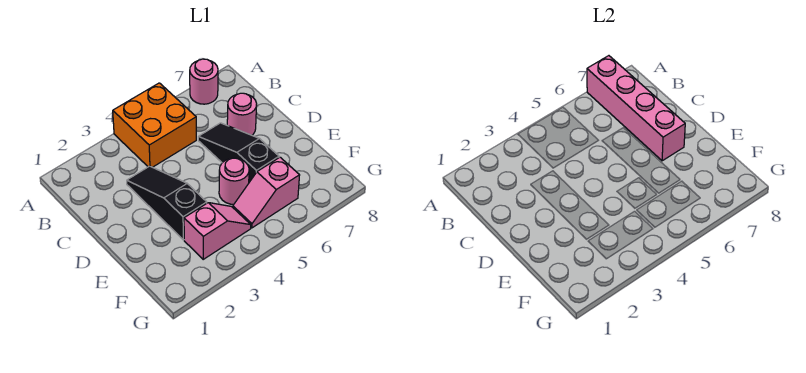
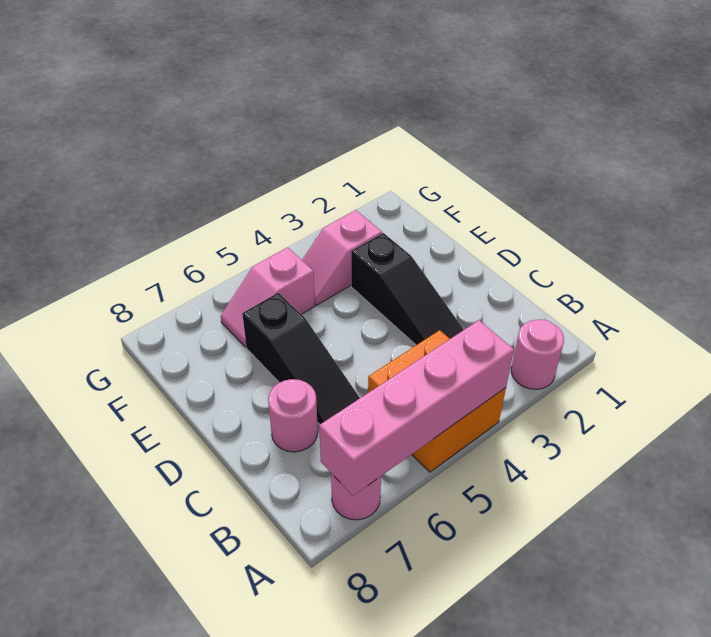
pink brick A7:D7 level 2 -> pink brick A4:A7 level 2
pink round brick E5 level 1 -> pink round brick A2 level 1
pink slope F5:F6 level 1 top 6 -> pink slope F5:F6 level 1 top 5

